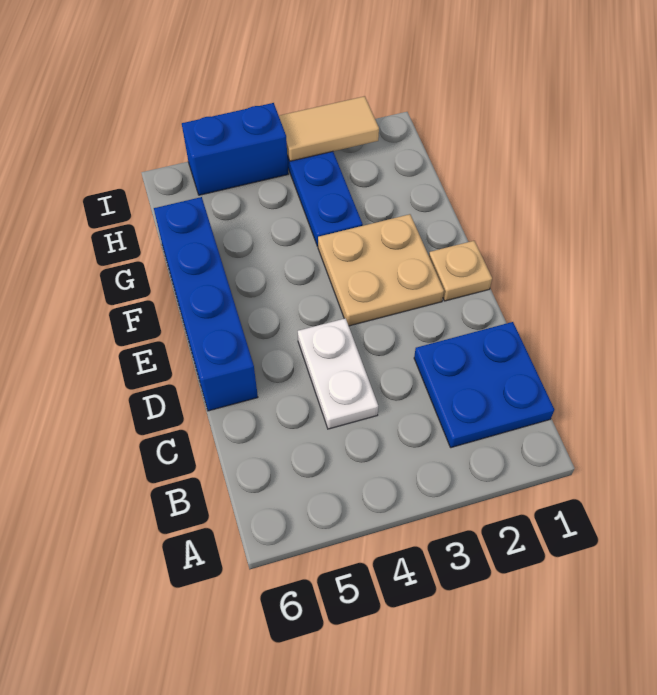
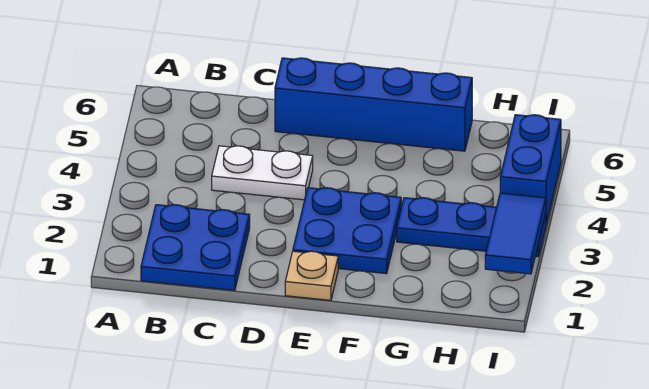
tan plate E2:F3 level 1 -> blue plate E2:F3 level 1
tan tile I2:I3 level 2 -> blue tile I2:I3 level 2

